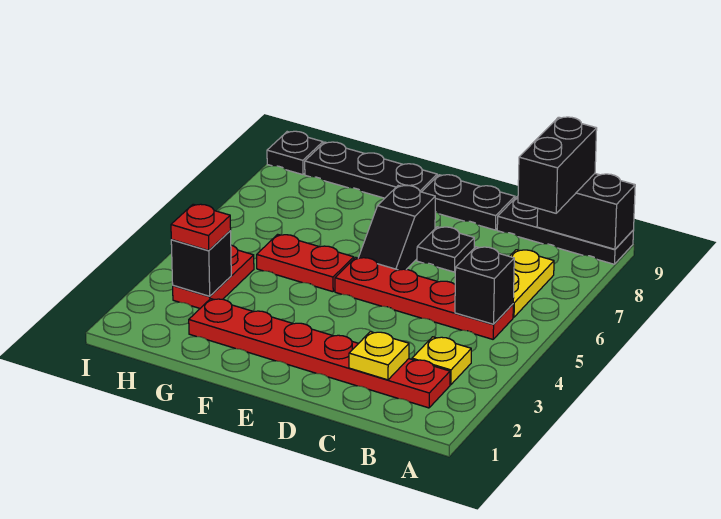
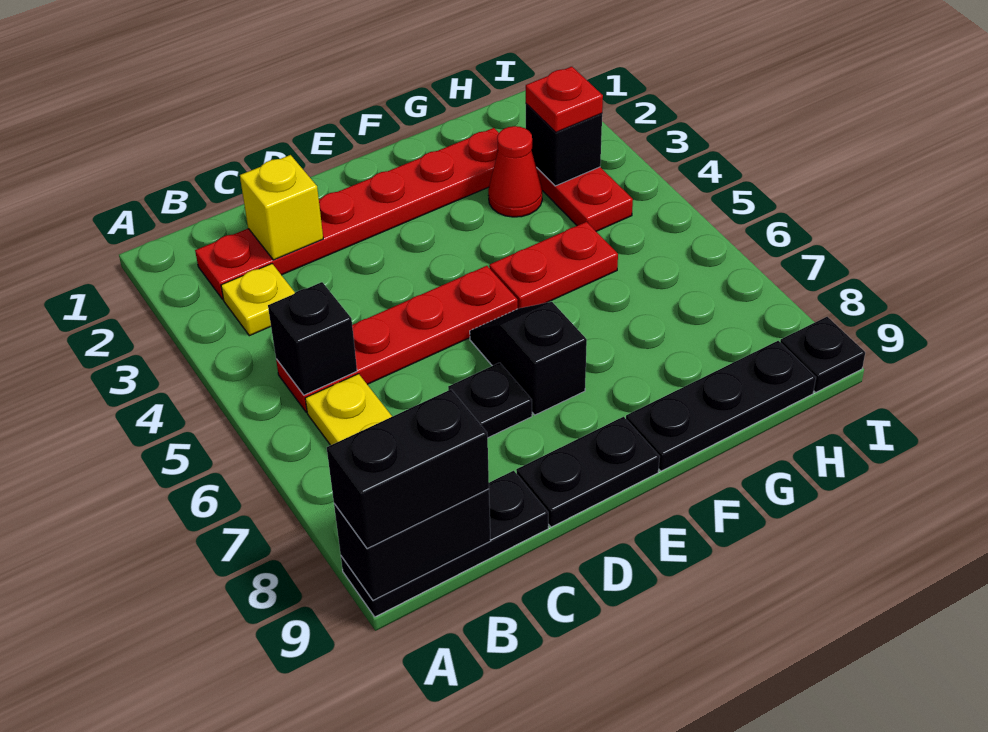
black brick B8:B9 level 3 -> black brick A9:B9 level 3
yellow plate C2 level 2 -> yellow brick C2 level 2
none -> red cone G3 level 1

